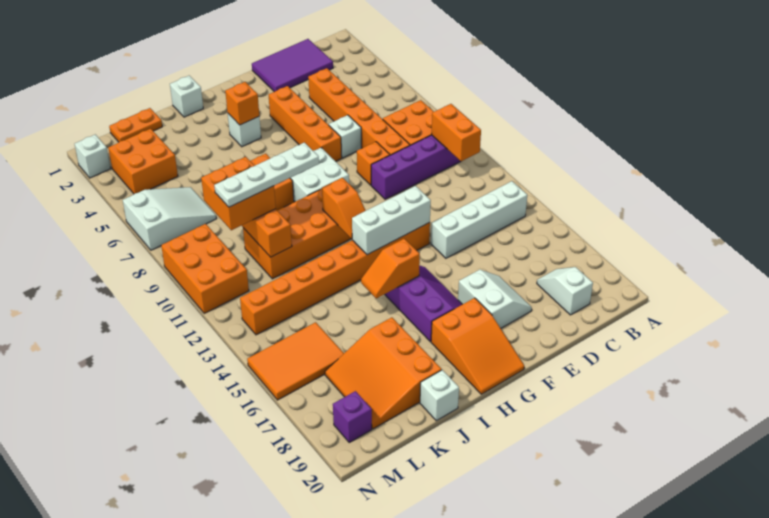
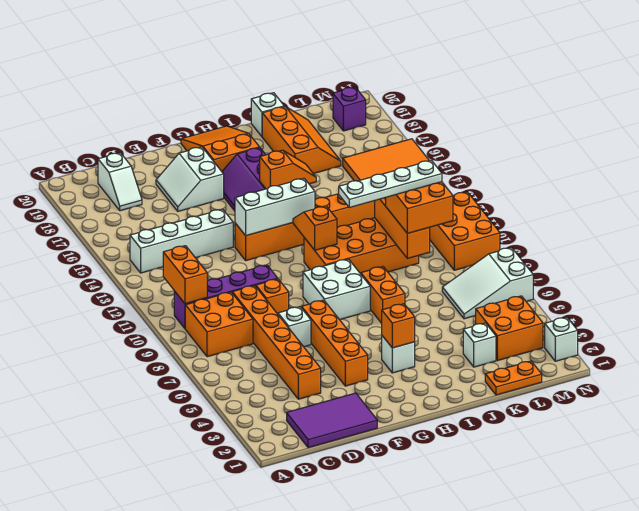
white brick I1 level 1 -> white brick K3 level 1
orange slope J17:L19 level 1 top J -> orange slope J17:K19 level 1 top J

